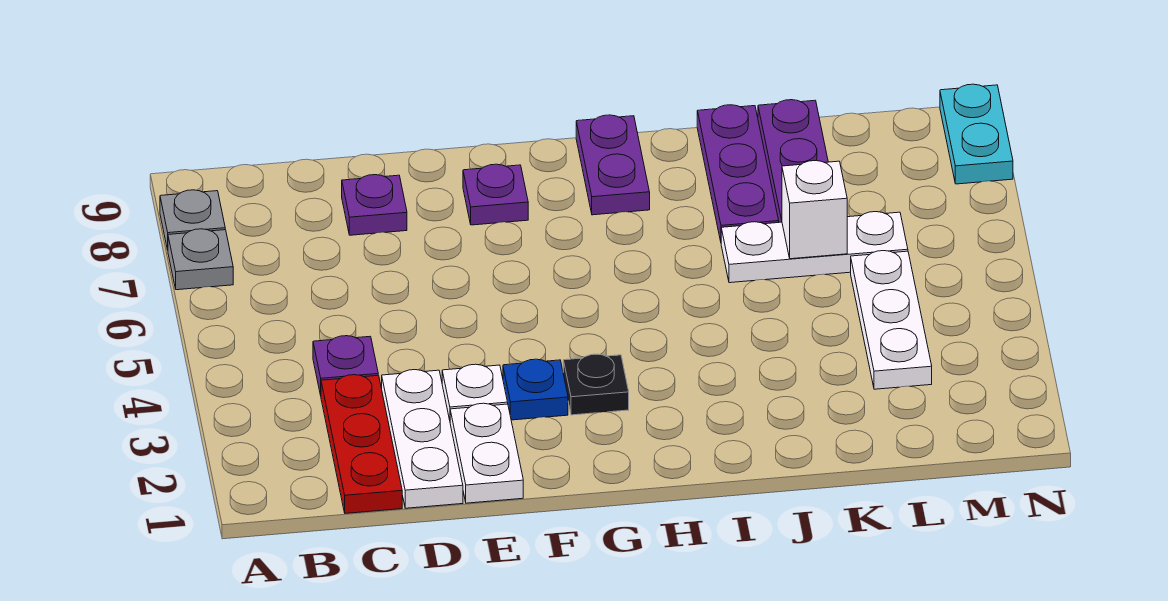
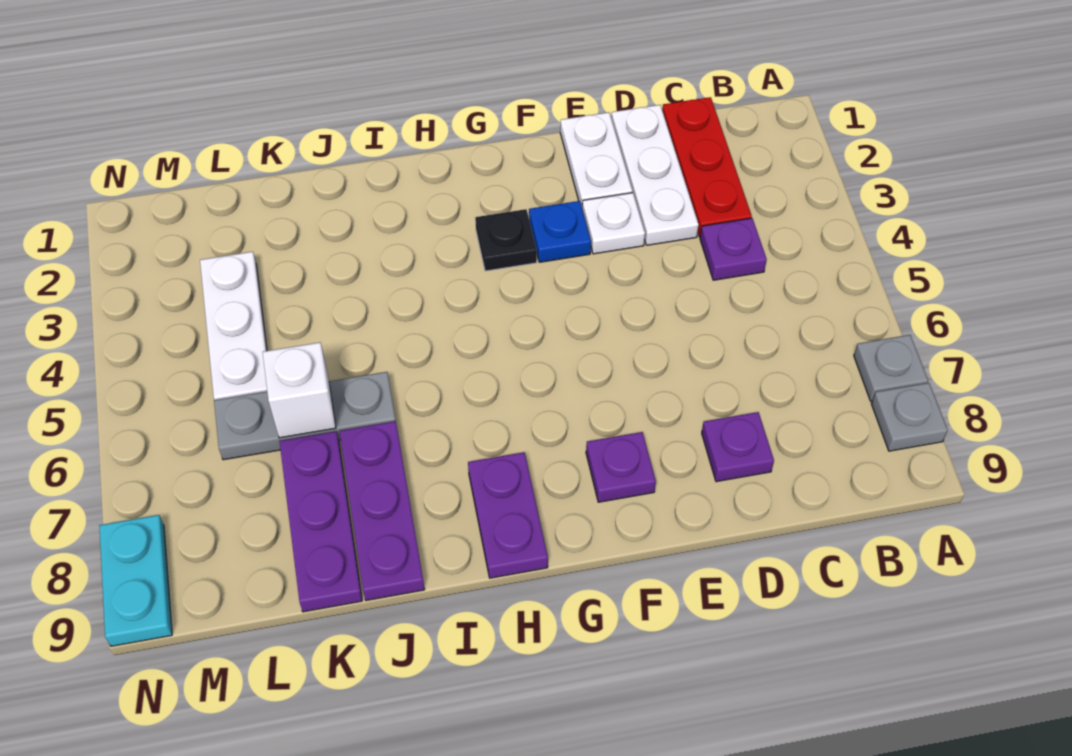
white plate J6:L6 level 1 -> grey plate J6:L6 level 1

